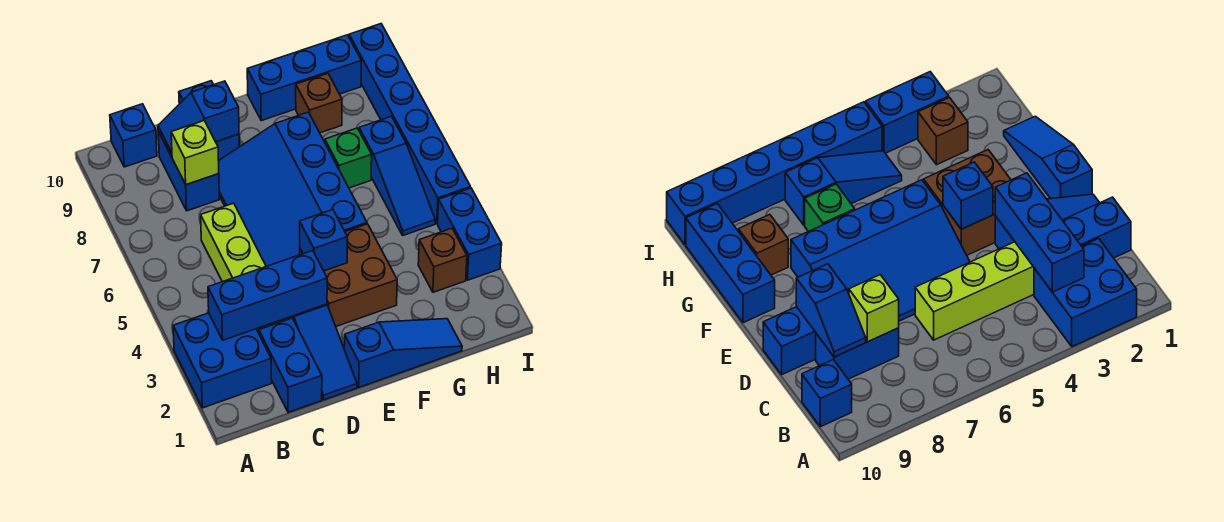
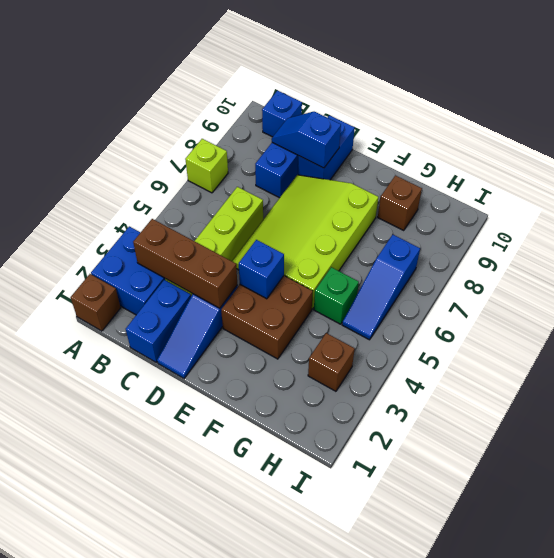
none -> brown brick A1 level 1
blue brick B3:D3 level 2 -> brown brick B3:D3 level 2
lime brick C8 level 2 -> lime brick A7 level 1
blue slope D5:F8 level 1 top F -> lime slope D5:F8 level 1 top F
blue slope E1:G1 level 1 top E -> none
blue brick F10:H10 level 1 -> none
green brick G7 level 1 -> green brick G5 level 1
blue brick I3:I4 level 1 -> none
blue brick I5:I10 level 1 -> none

